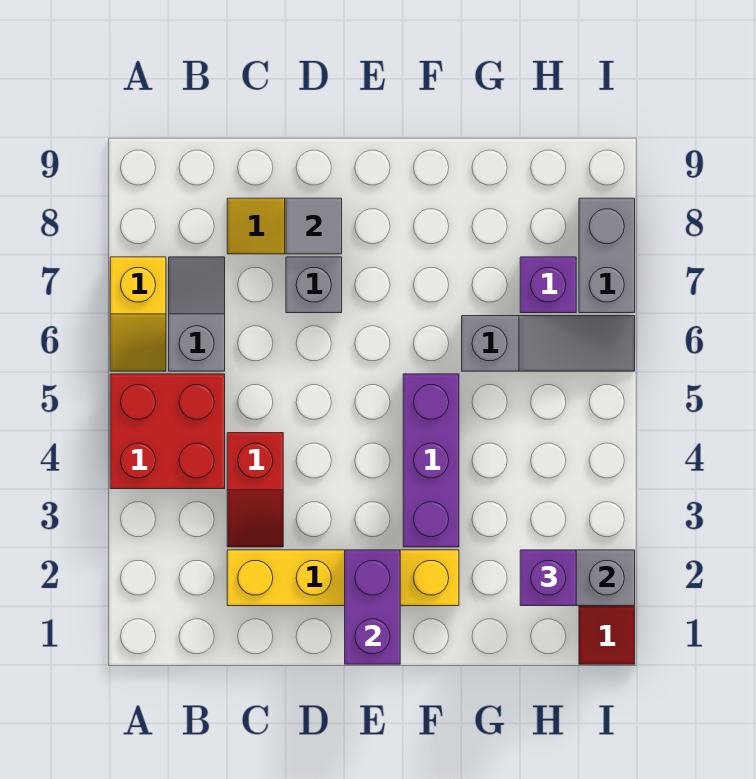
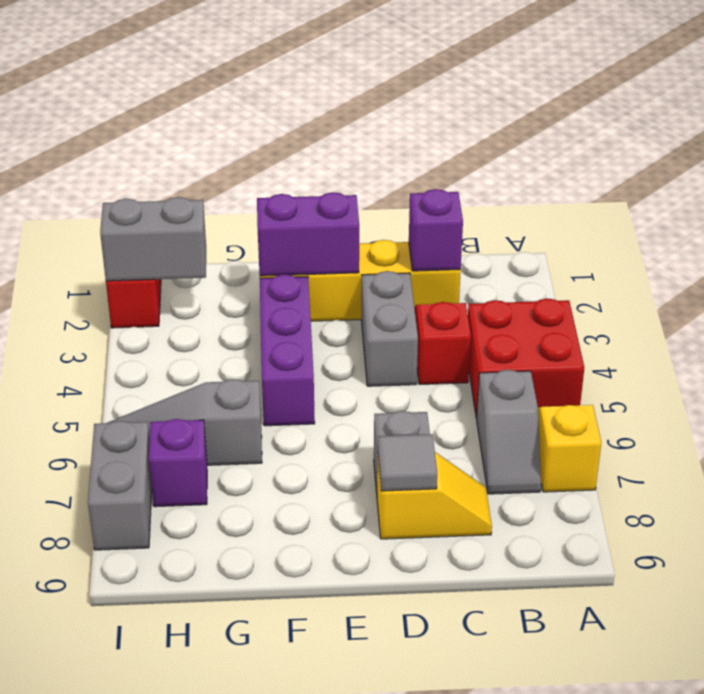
none -> grey brick D3:D4 level 1
purple brick E1:E2 level 2 -> purple brick E2:F2 level 2
purple brick H2 level 3 -> purple brick C2 level 2

